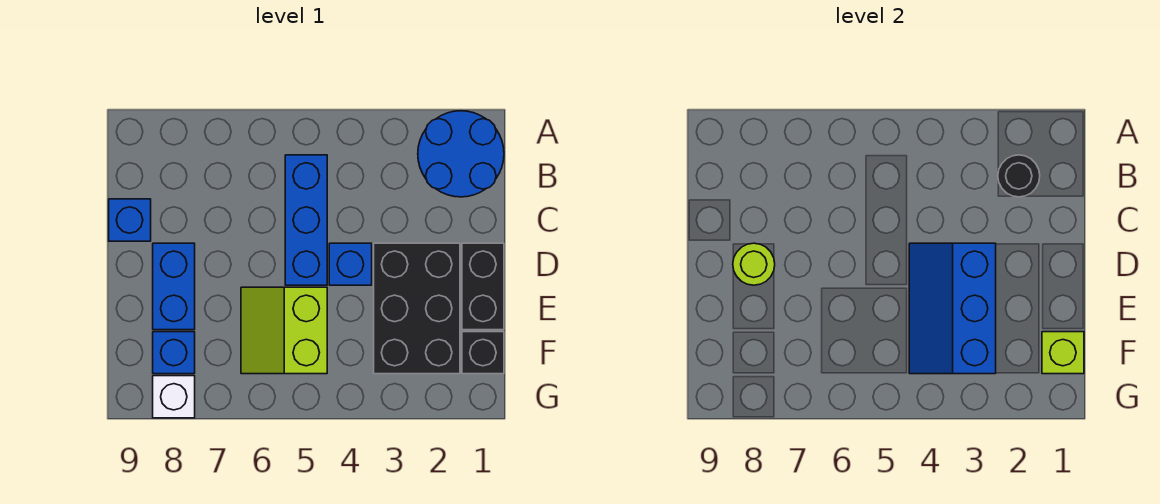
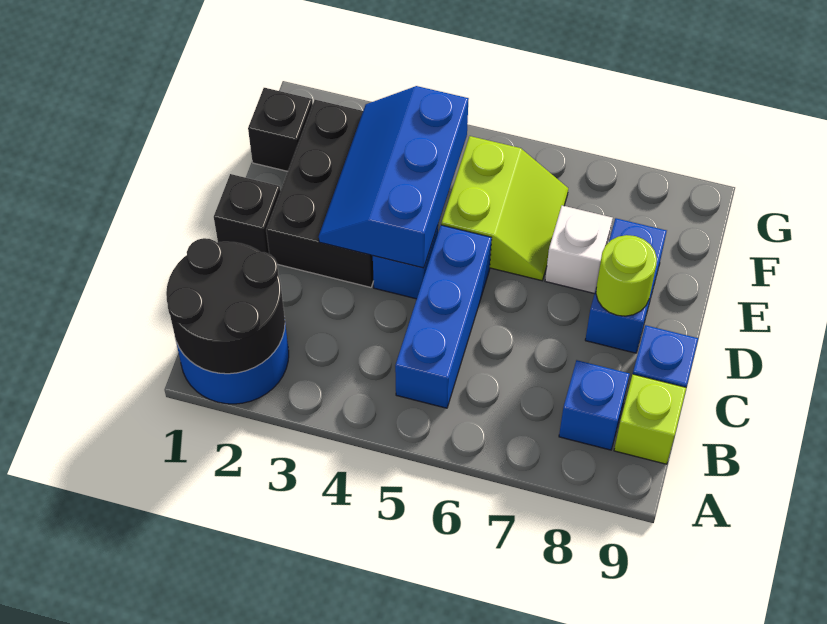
black round brick B2 level 2 -> black round brick A1:B2 level 2
black brick D1:E1 level 1 -> black brick D1 level 1
blue slope D3:F4 level 2 top 3 -> blue slope D3:F4 level 2 top 4
lime brick F1 level 2 -> lime brick B9 level 1
blue brick F8 level 1 -> blue brick B8 level 1
white brick G8 level 1 -> white brick E7 level 1

